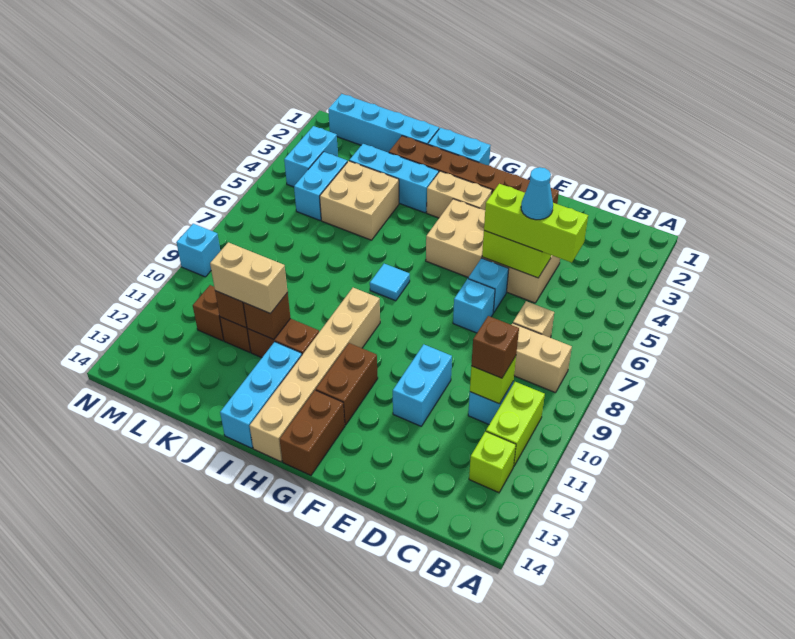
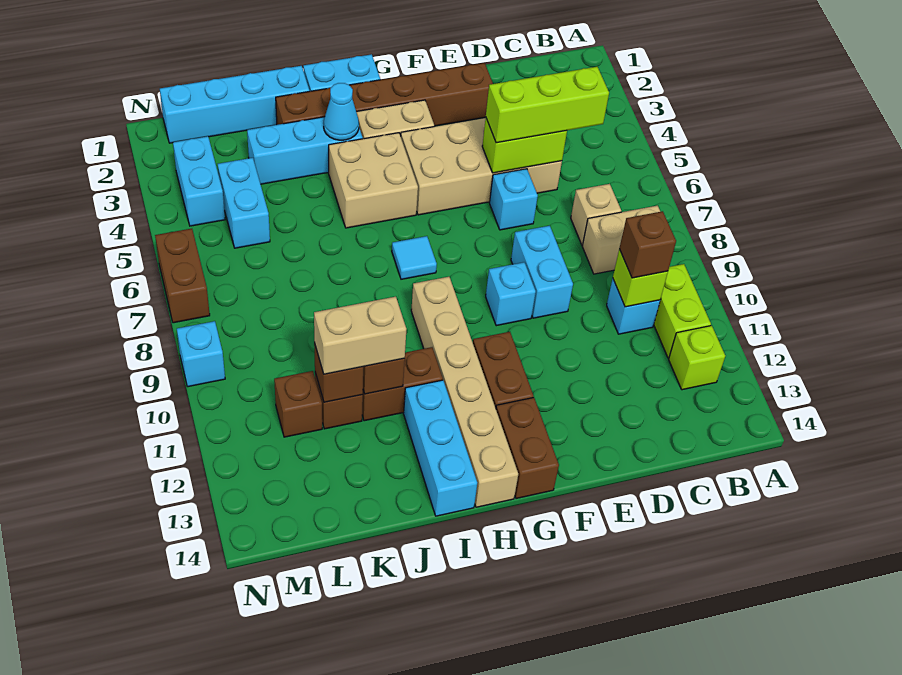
cyan cone D5 level 4 -> cyan cone I3 level 2
cyan brick E7 level 1 -> cyan brick F9 level 1
cyan brick E10:E11 level 1 -> cyan brick E8:E9 level 1
tan brick J4:K5 level 1 -> tan brick H4:I5 level 1
none -> brown brick N6:N7 level 1

